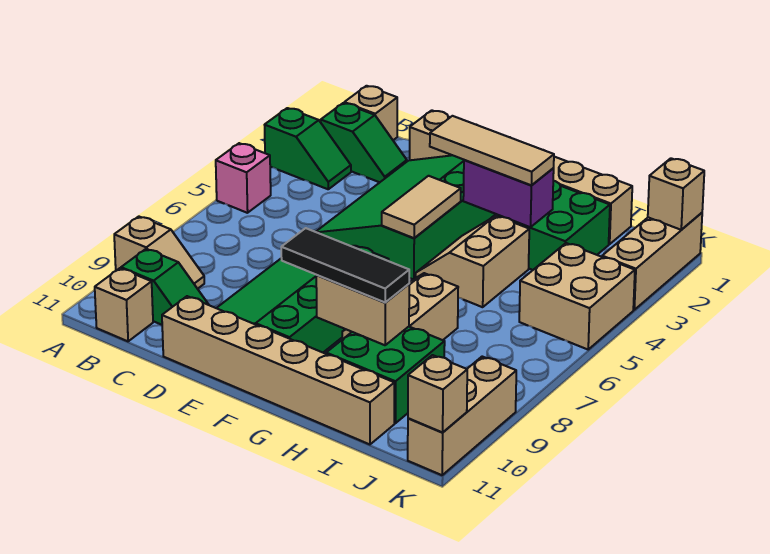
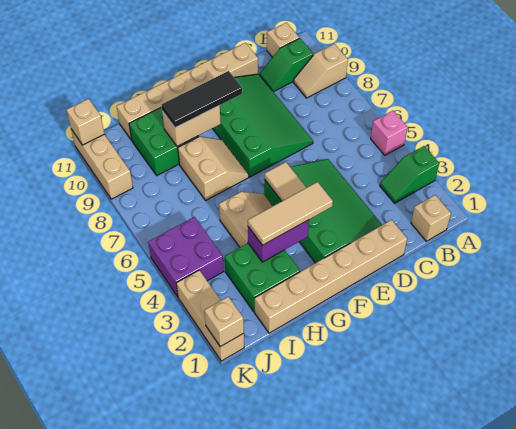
green slope B2:C2 level 1 top B -> none
tan brick J4:K5 level 1 -> purple brick J4:K5 level 1

